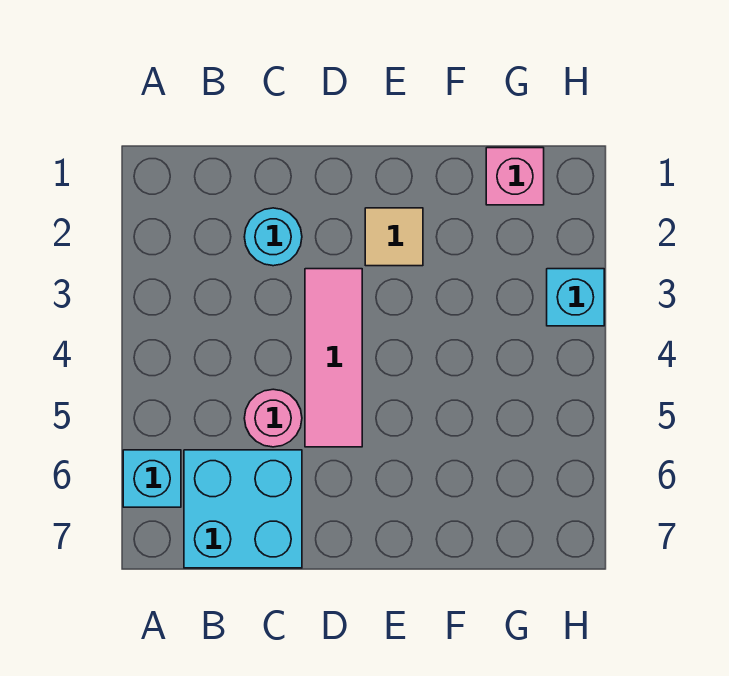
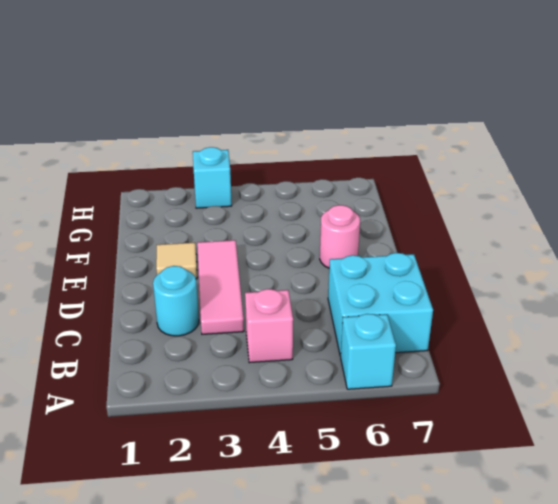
pink round brick C5 level 1 -> pink round brick E6 level 1
pink tile D3:D5 level 1 -> pink tile C3:E3 level 1
pink brick G1 level 1 -> pink brick B4 level 1

